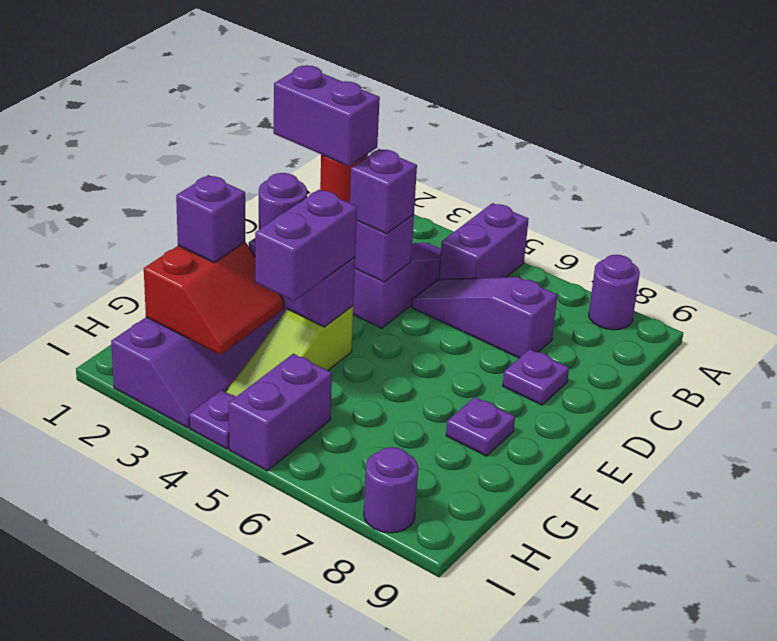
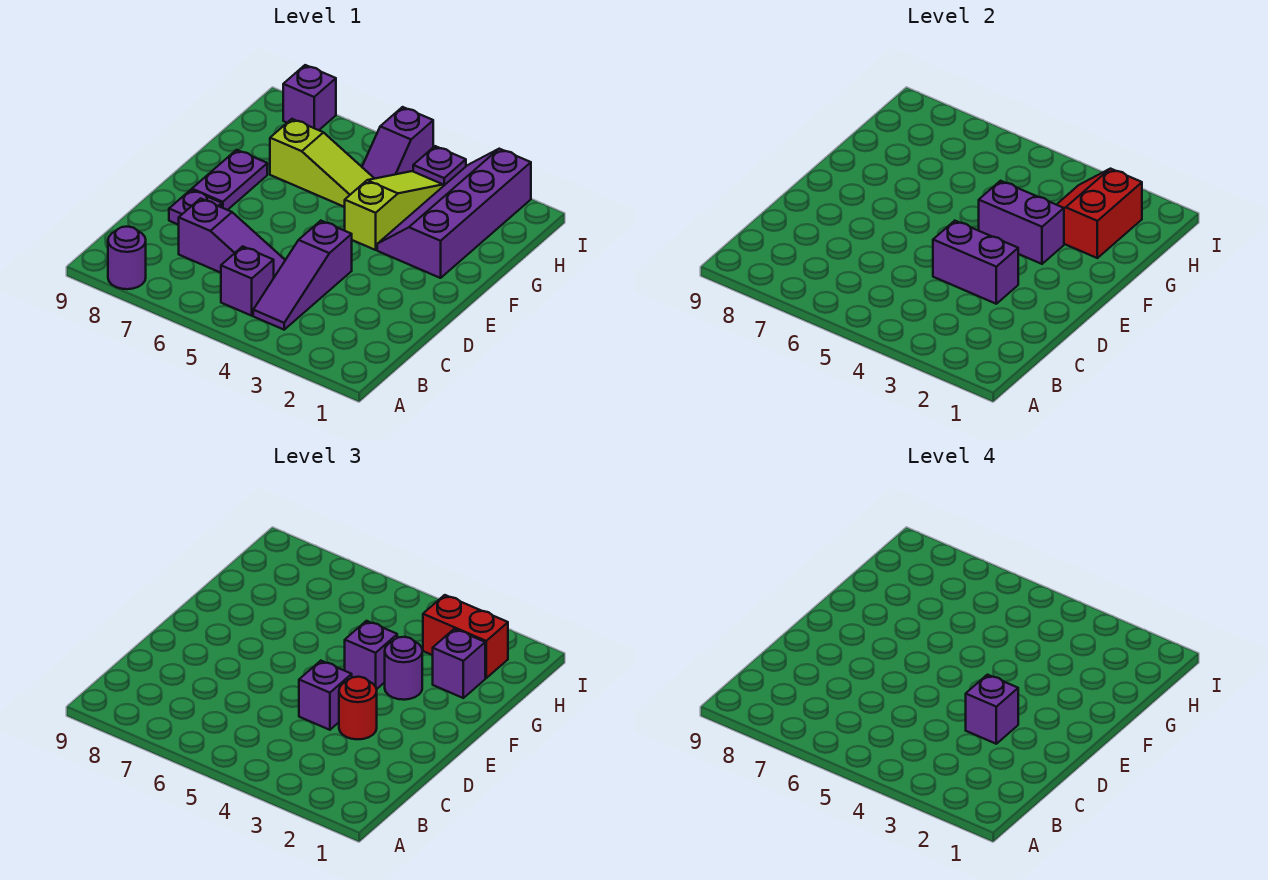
purple brick A5:B5 level 1 -> purple brick B5 level 1
purple brick D2:D3 level 4 -> purple brick D3 level 4
purple brick F4:G4 level 3 -> purple brick F4 level 3
purple plate F8 level 1 -> purple plate E8:F8 level 1
none -> lime slope G5:G7 level 1 top 7
none -> red brick H2:H3 level 3
purple brick H5:I5 level 1 -> purple slope H5:I5 level 1 top I
purple round brick I8 level 1 -> purple brick I8 level 1

